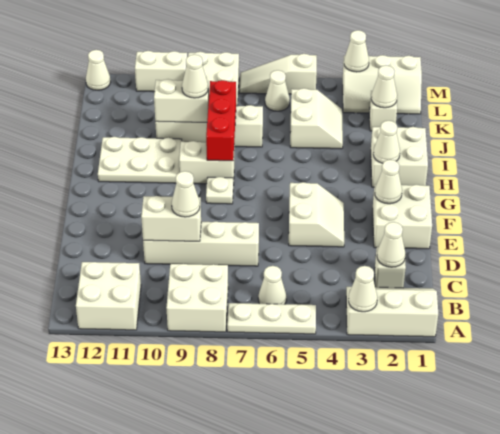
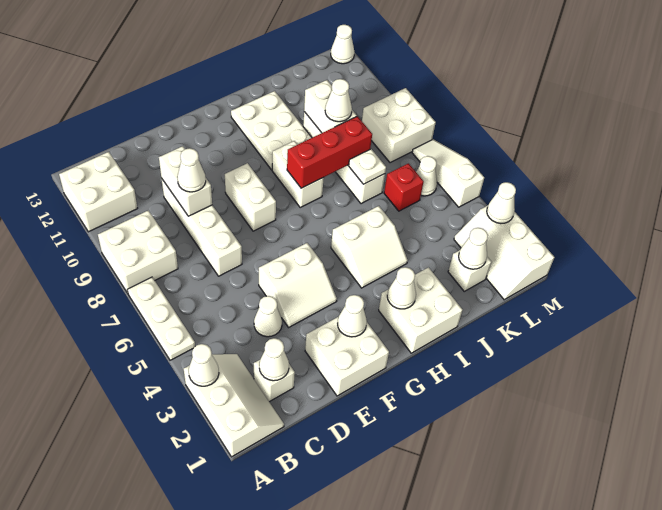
white cone B6 level 1 -> white cone D4 level 1
white plate G8 level 1 -> white plate J7 level 2
white slope J4:K5 level 1 top 5 -> white slope H4:I5 level 1 top 5
none -> red brick K6 level 1
white brick M10:M11 level 1 -> white brick F8:F9 level 1

